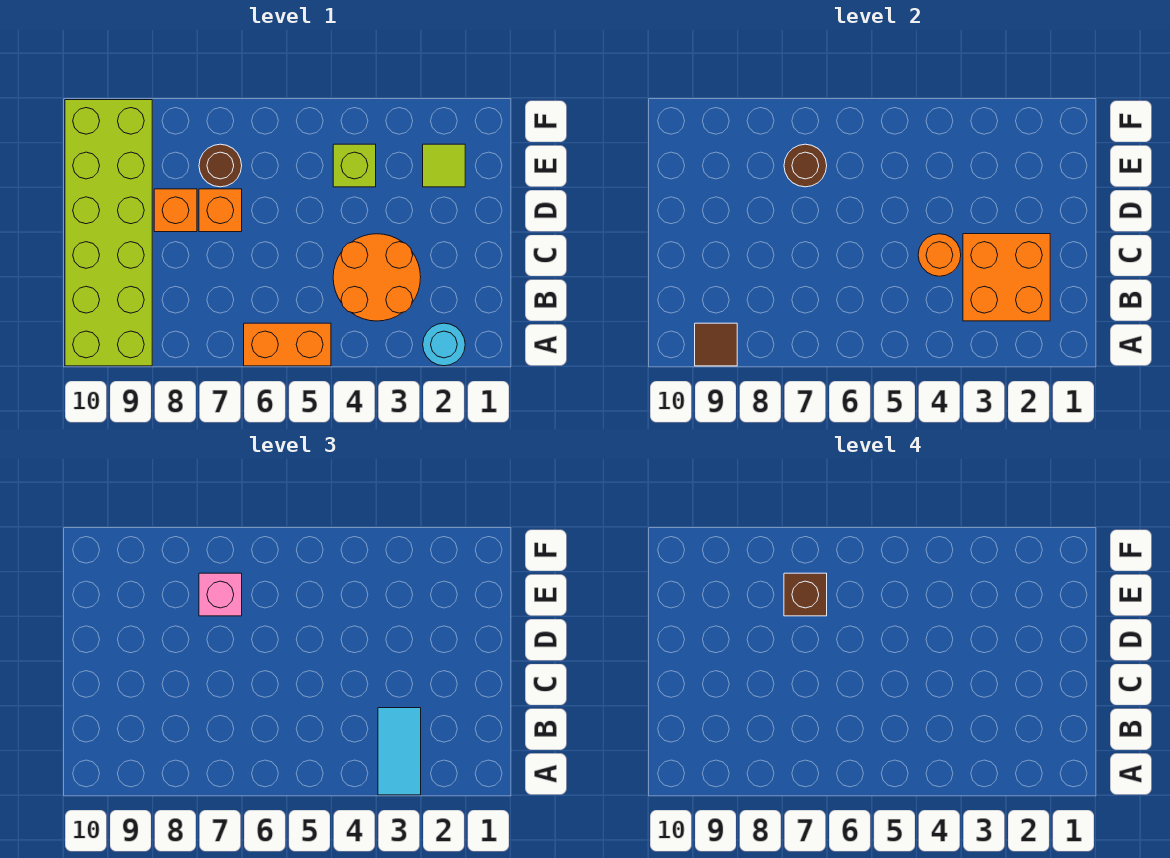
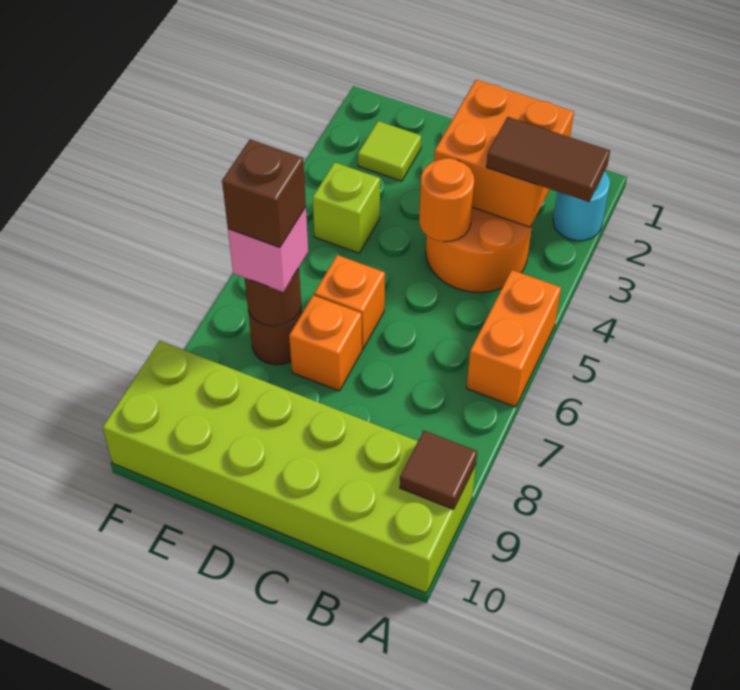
cyan tile A3:B3 level 3 -> brown tile A3:B3 level 3
orange brick D8 level 1 -> orange brick D6 level 1

